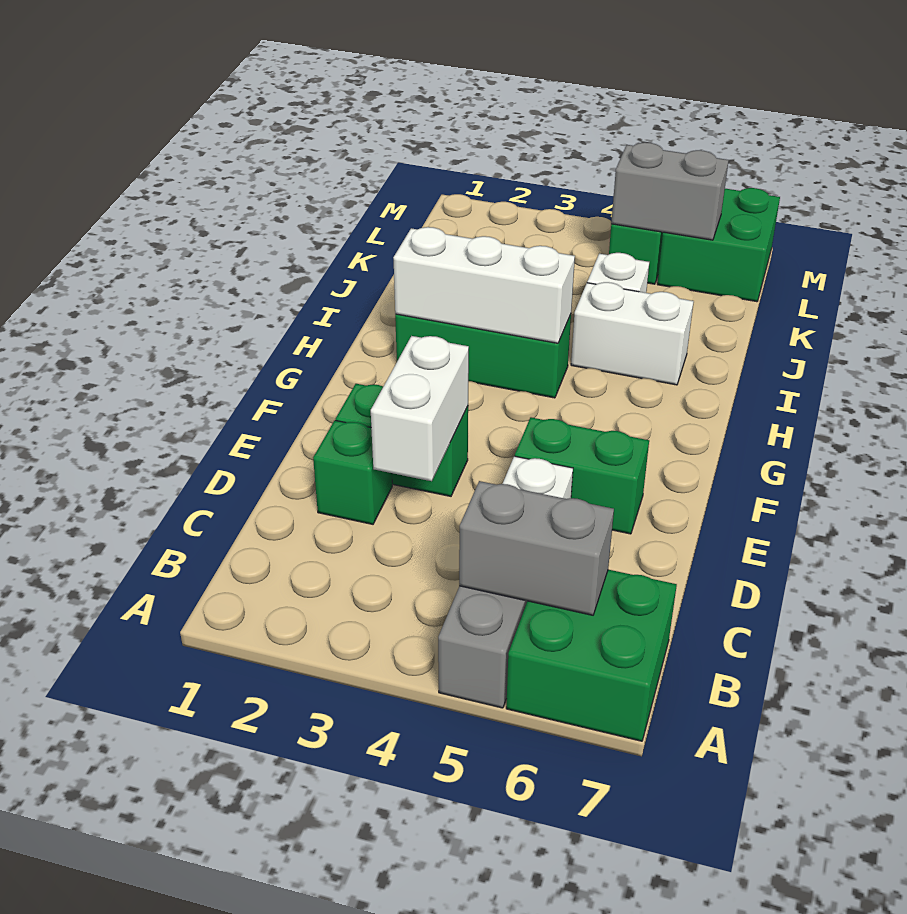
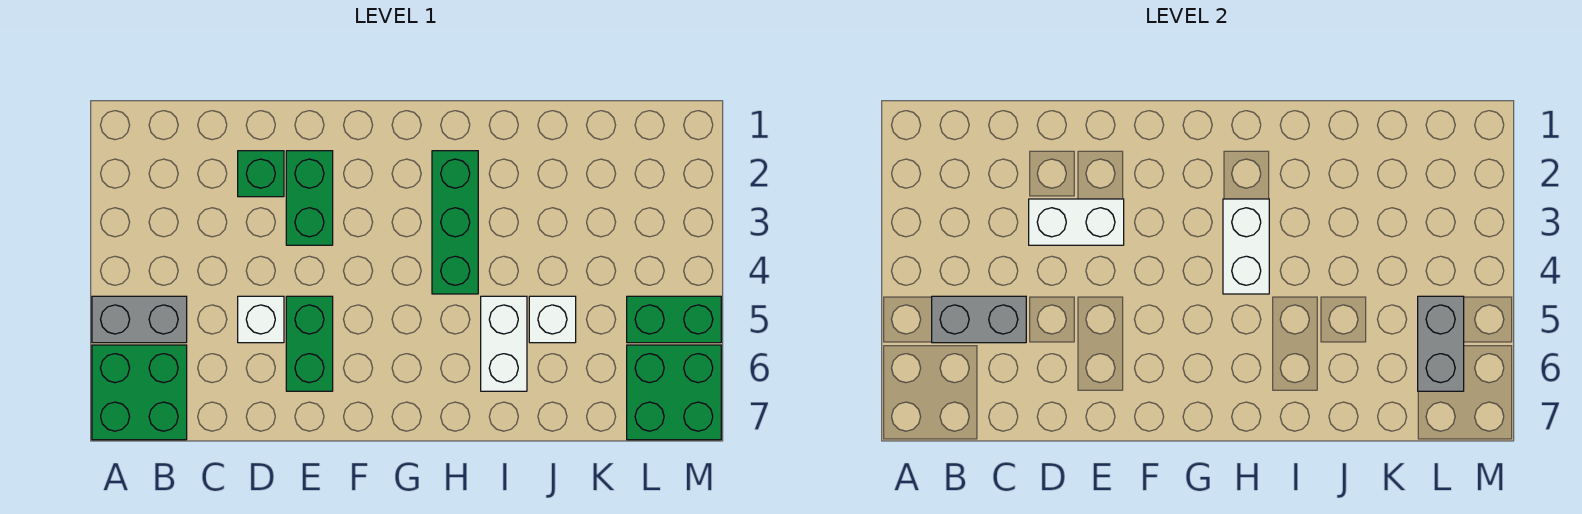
grey brick B5:B6 level 2 -> grey brick B5:C5 level 2
white brick H2:H4 level 2 -> white brick H3:H4 level 2

